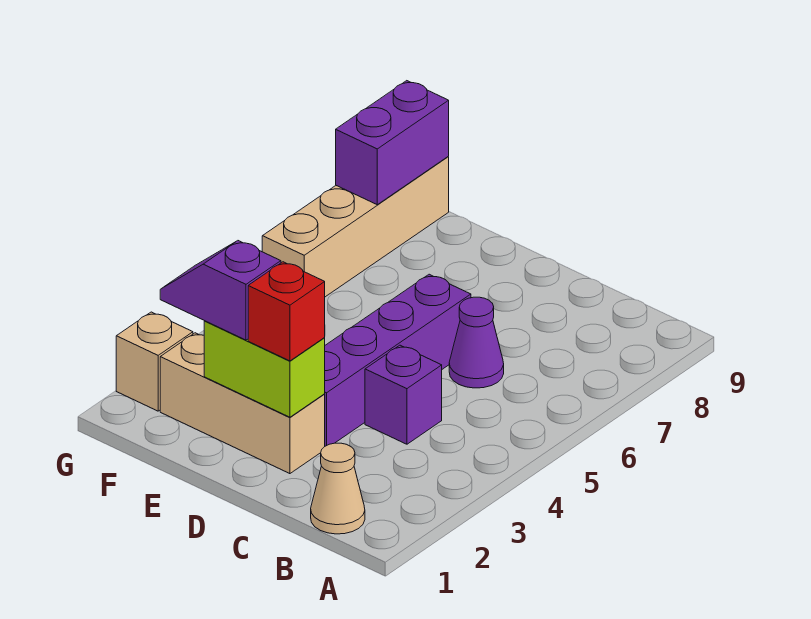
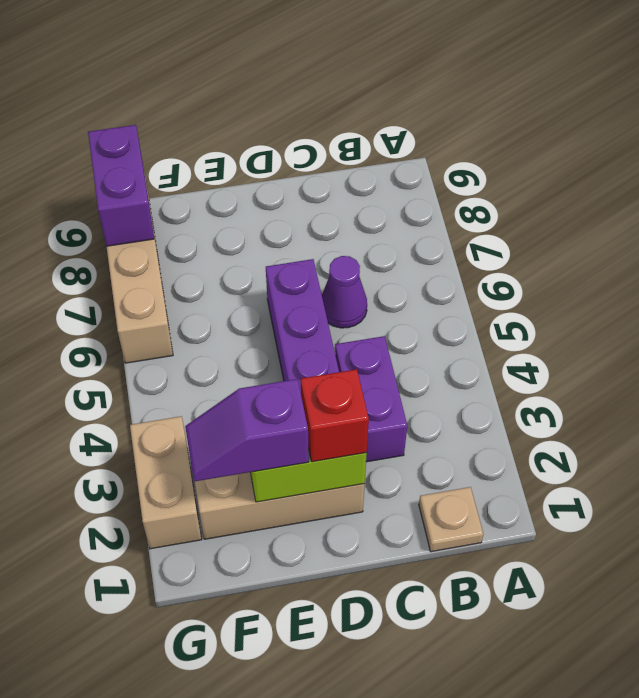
tan cone B1 level 1 -> tan plate B1 level 1
purple brick C4 level 1 -> purple brick C3:C4 level 1
tan brick G2 level 1 -> tan brick G2:G3 level 1

